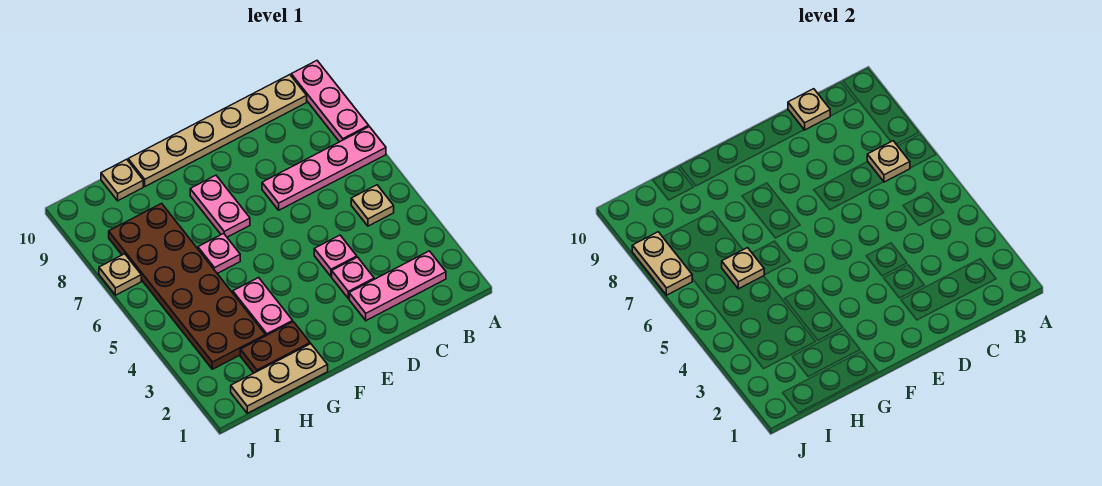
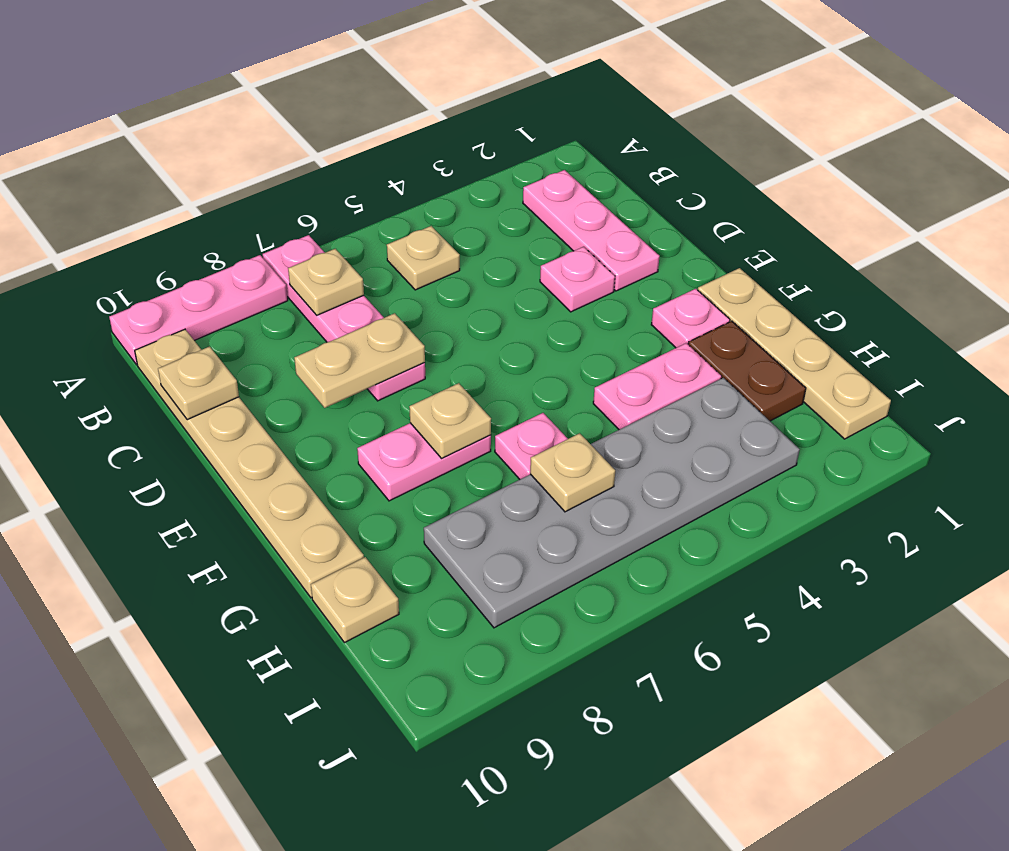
pink plate D4 level 1 -> pink plate F2 level 1
tan plate G1:I1 level 1 -> tan plate F1:I1 level 1
brown plate H3:I8 level 1 -> grey plate H3:I8 level 1
tan plate J7 level 1 -> tan plate F7 level 2
tan plate J7:J8 level 2 -> tan plate D7:D8 level 2

